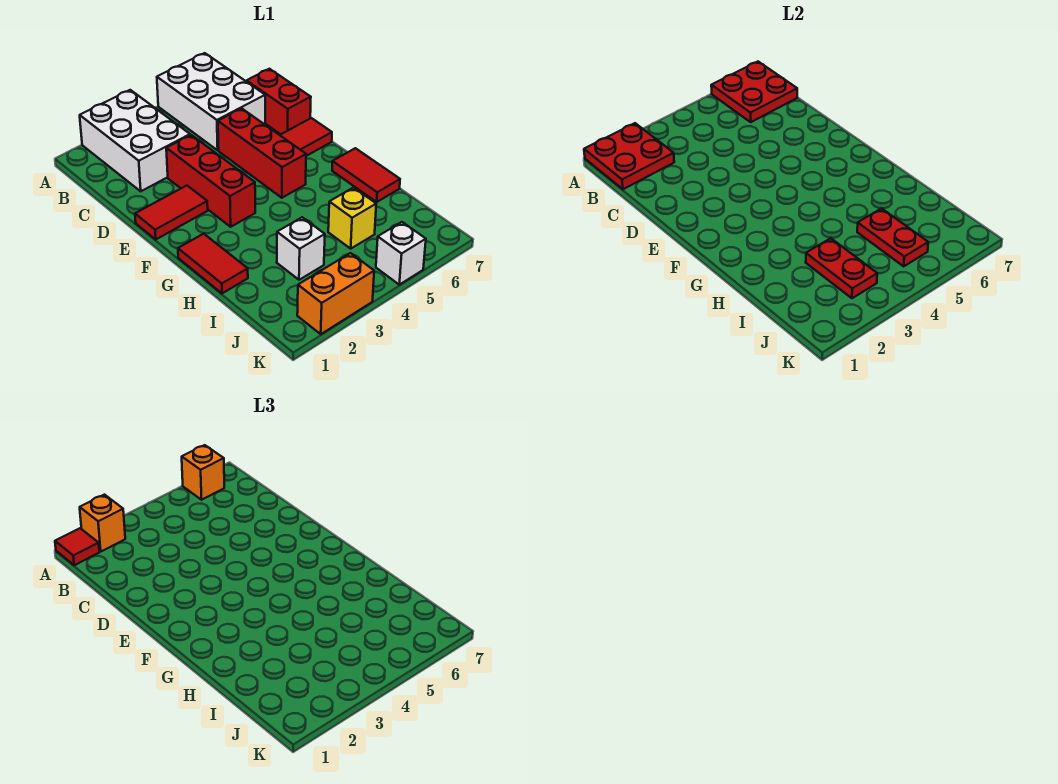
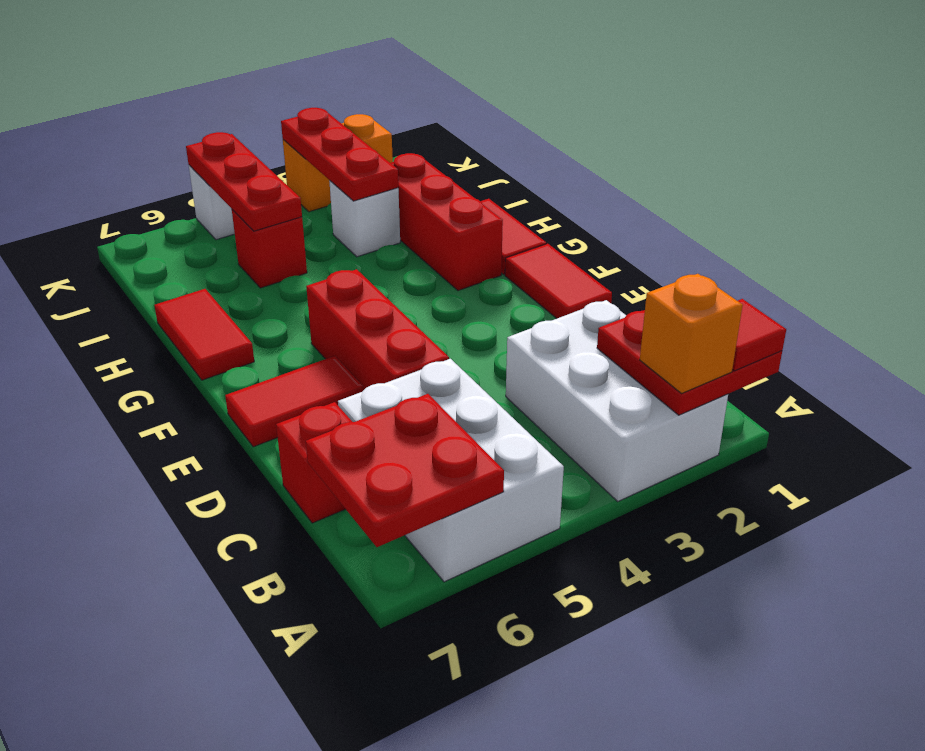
orange brick A6 level 3 -> none
red brick C7:D7 level 1 -> red brick C7 level 1
red brick D3:F3 level 1 -> red brick G2:I2 level 1
red tile E1:E2 level 1 -> red tile E1:F1 level 1
red plate I3:J3 level 2 -> red plate I3:K3 level 2
yellow brick I5 level 1 -> red brick I5 level 1
red plate I5:J5 level 2 -> red plate I5:K5 level 2

